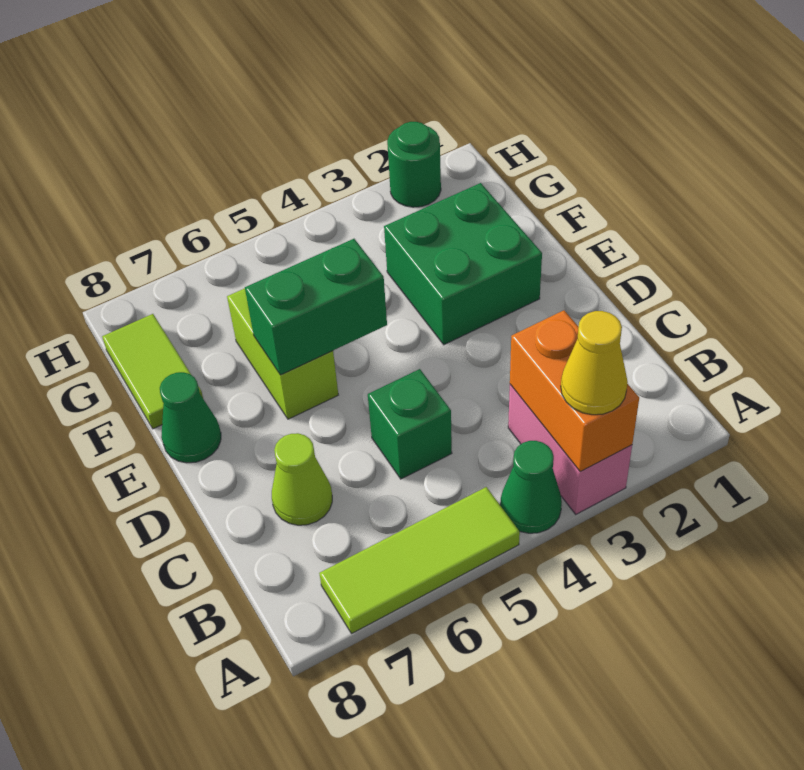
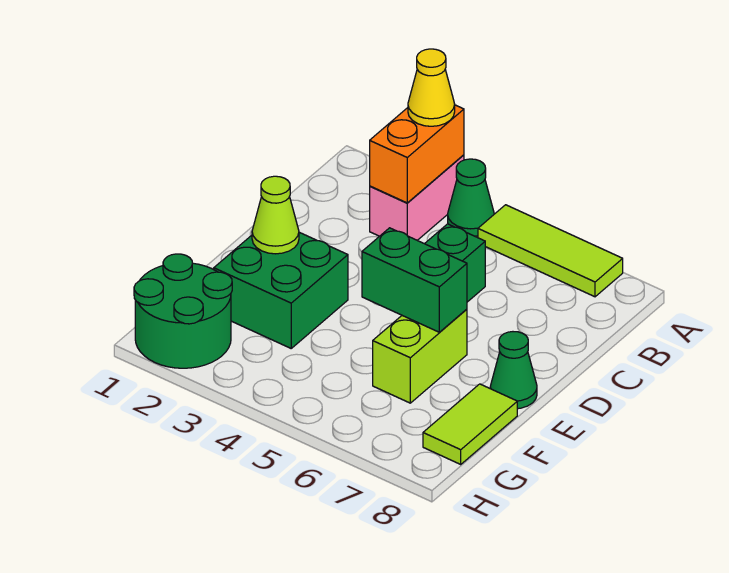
lime cone C7 level 1 -> lime cone E2 level 2
green round brick H2 level 1 -> green round brick G1:H2 level 1

